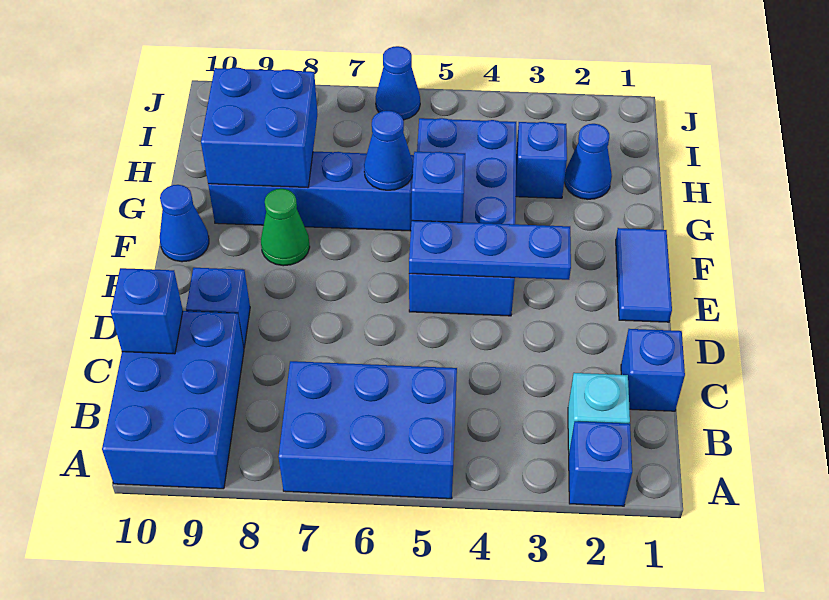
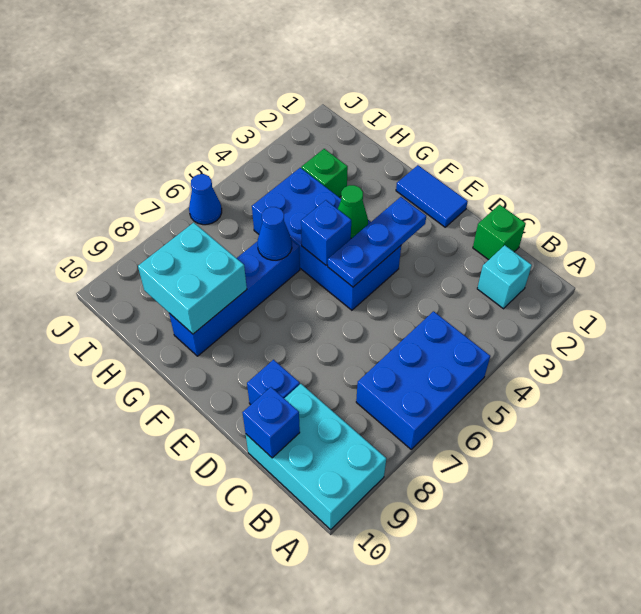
blue brick A2 level 1 -> none
blue brick A9:C10 level 1 -> cyan brick A9:C10 level 1
blue brick C1 level 1 -> green brick C1 level 1
green cone F8 level 1 -> green cone F4 level 2
blue cone F10 level 1 -> none
blue brick G8:H9 level 2 -> cyan brick G8:H9 level 2
blue cone H2 level 1 -> none
blue brick H3 level 1 -> green brick H3 level 1

